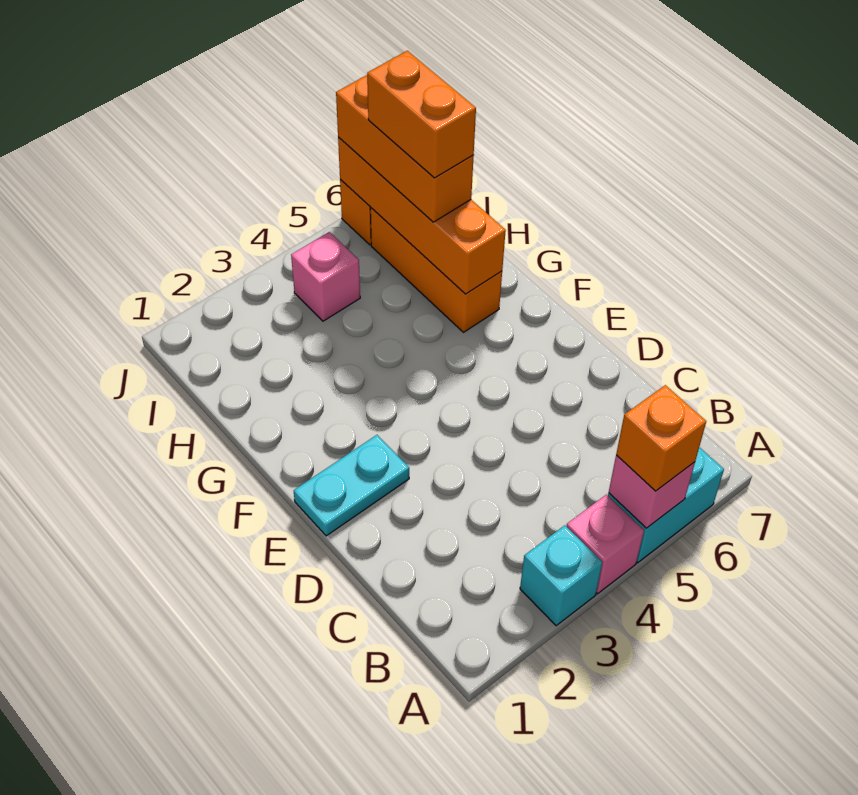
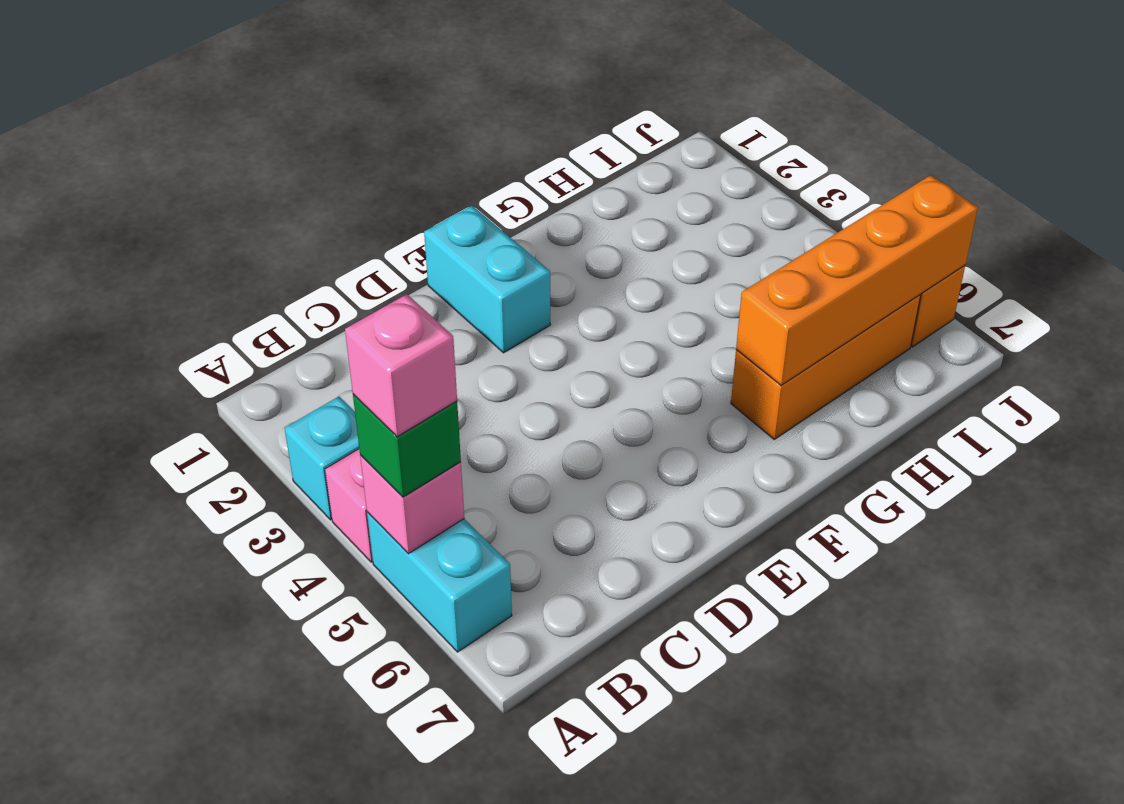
orange brick A5 level 3 -> green brick A5 level 3
cyan plate E1:E2 level 1 -> cyan brick E1:E2 level 1
orange brick H6:J6 level 3 -> none
orange brick H6:I6 level 4 -> none
pink brick I4 level 1 -> pink brick A5 level 4

